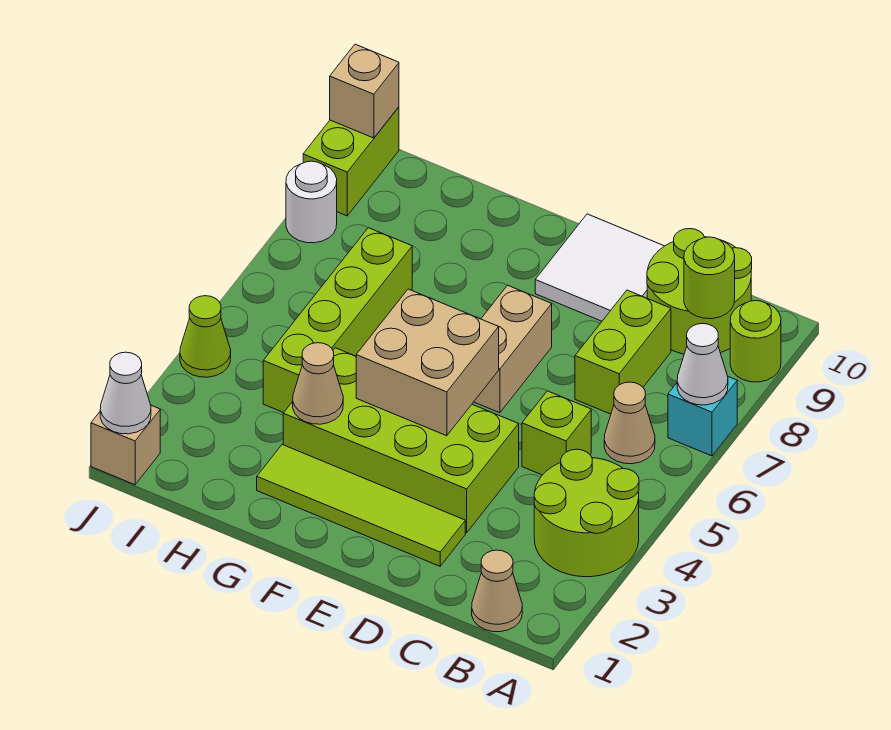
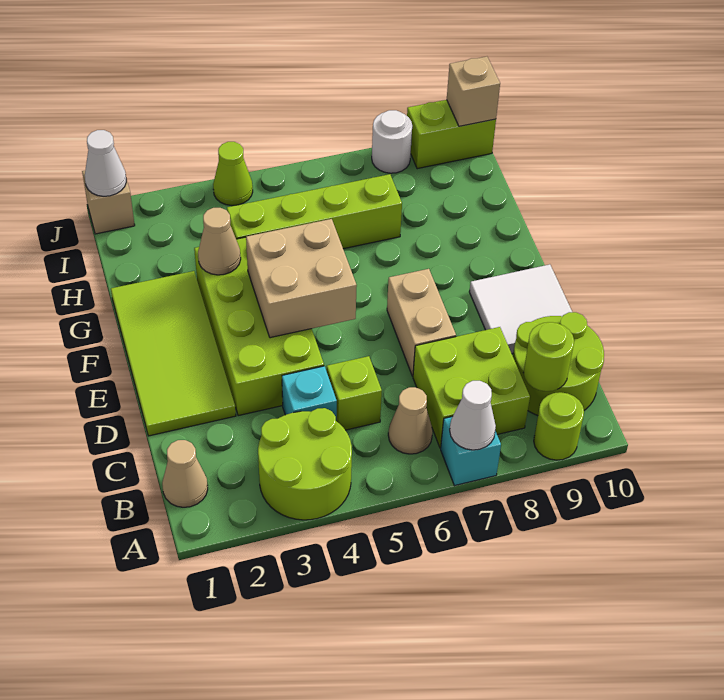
none -> cyan brick C4 level 1
lime brick C7:C8 level 1 -> lime brick B7:C8 level 1
lime tile D2:G2 level 1 -> lime tile D1:G2 level 1
tan brick E6:E7 level 1 -> tan brick D7:E7 level 1

